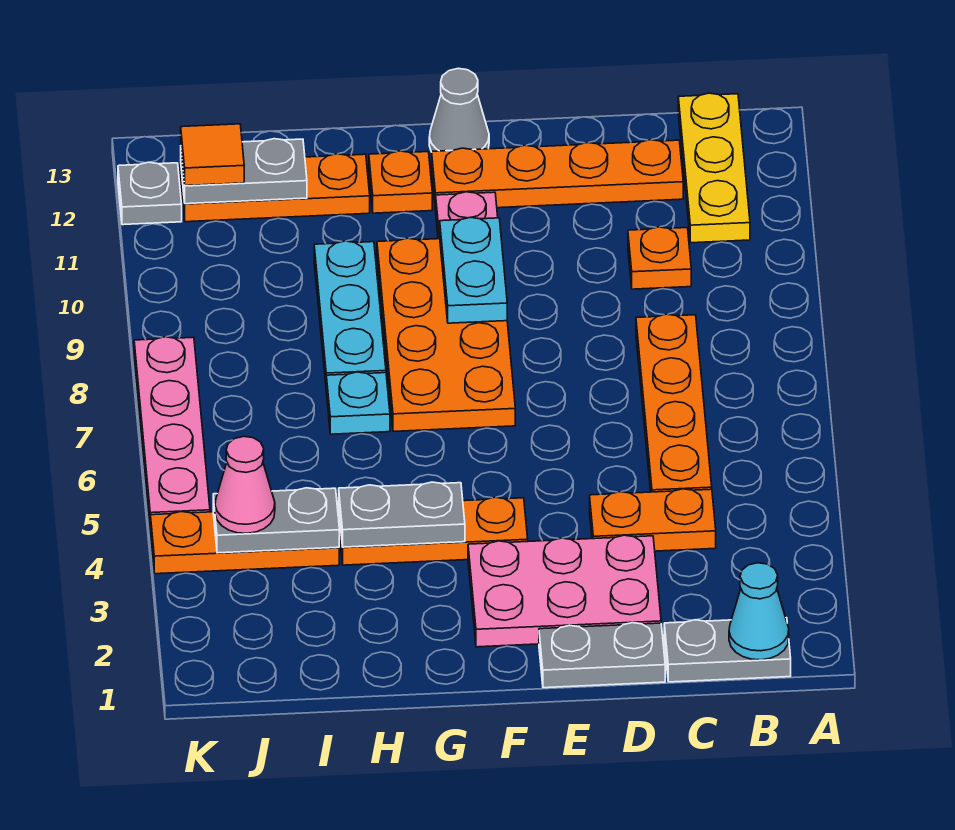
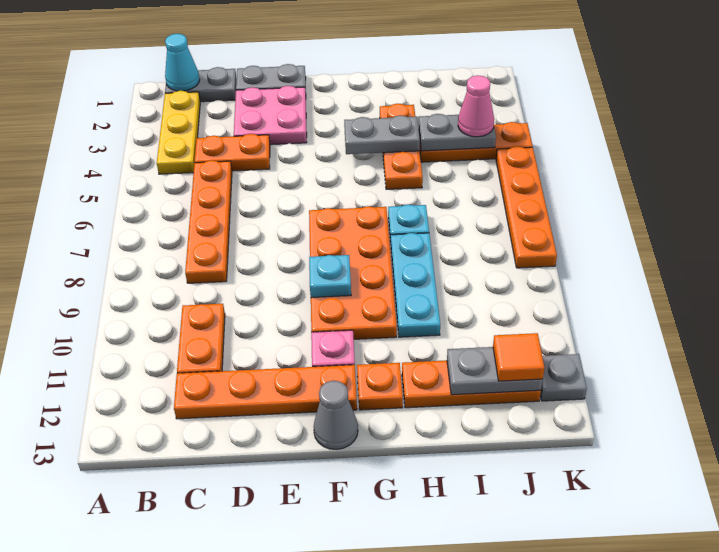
yellow plate B11:B13 level 1 -> yellow plate B2:B4 level 1
orange plate C10 level 1 -> orange plate C10:C11 level 1
pink plate D2:F3 level 1 -> pink plate D2:E3 level 1
orange plate F4:H4 level 1 -> orange plate H3:H5 level 1
cyan plate F9:F10 level 2 -> cyan plate F9 level 2
pink plate K5:K8 level 1 -> orange plate K5:K8 level 1

